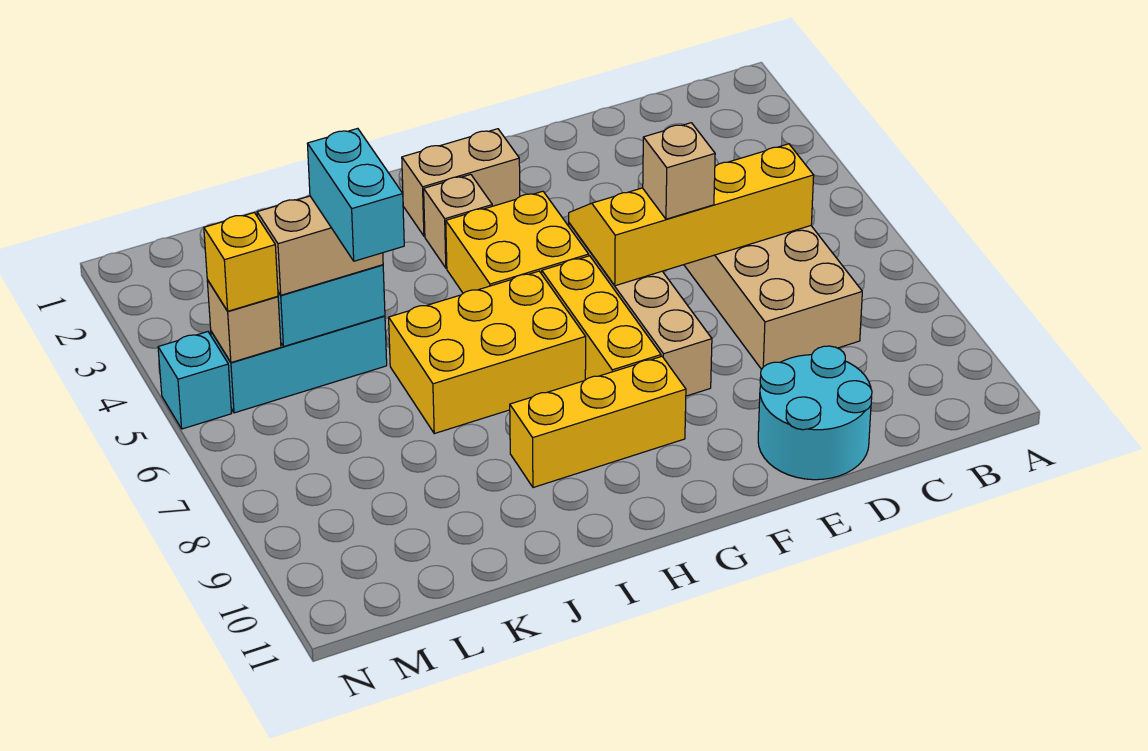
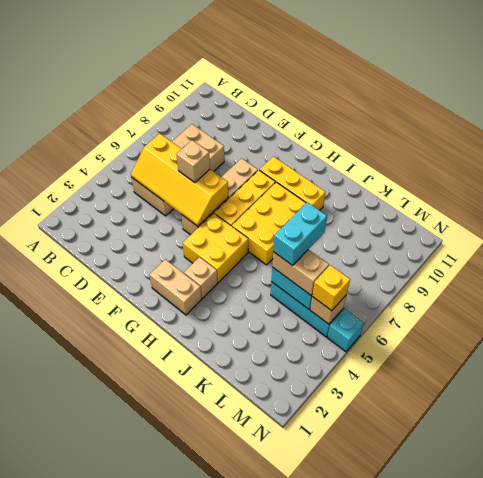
cyan round brick D10:E11 level 1 -> none
yellow brick H6:J7 level 1 -> yellow brick H6:I8 level 1

